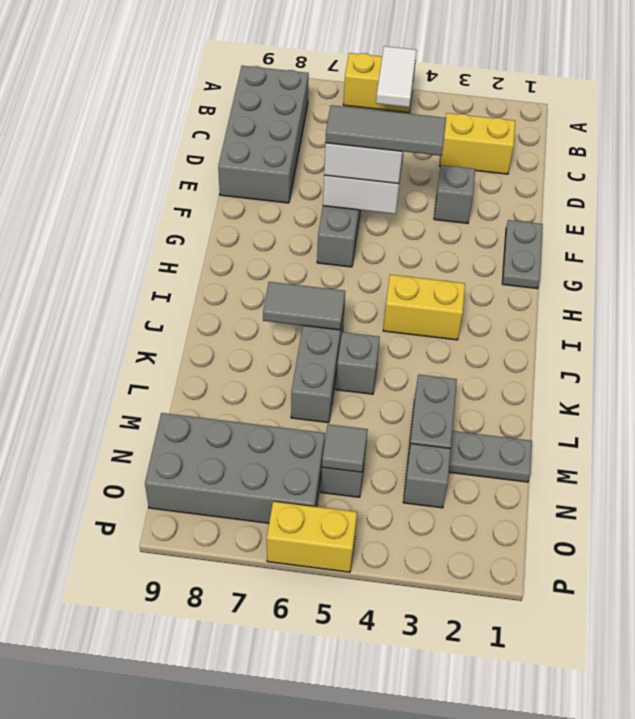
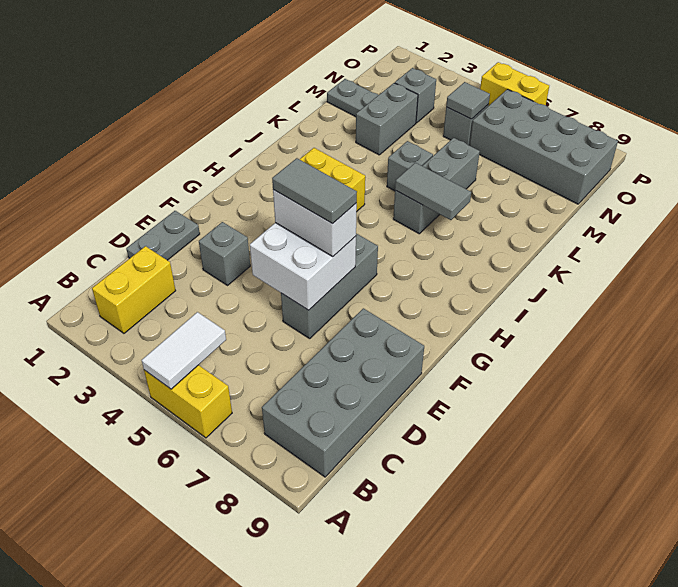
yellow brick C2:C3 level 1 -> yellow brick B2:C2 level 1
grey plate F1:G1 level 1 -> grey plate D1:E1 level 1
grey tile F4:F6 level 4 -> grey tile F5:F6 level 4

